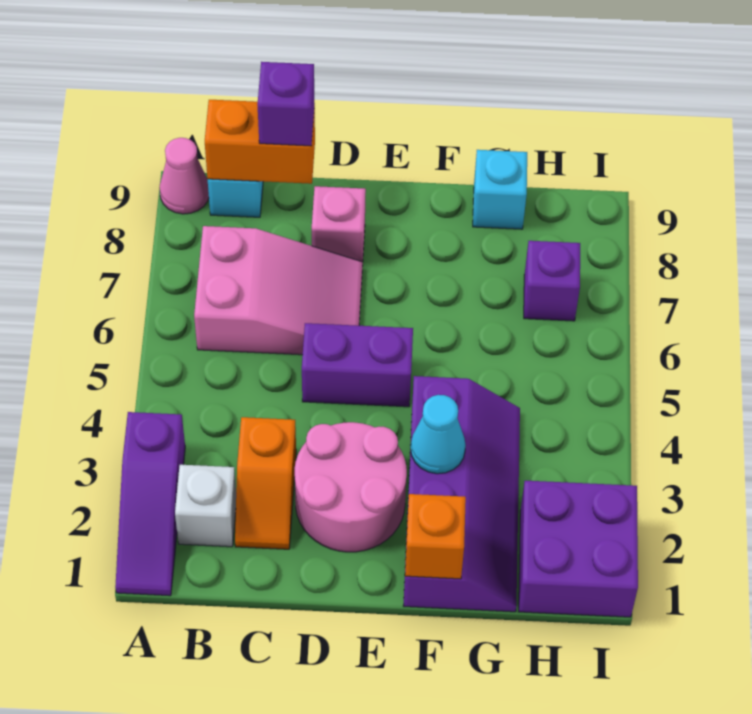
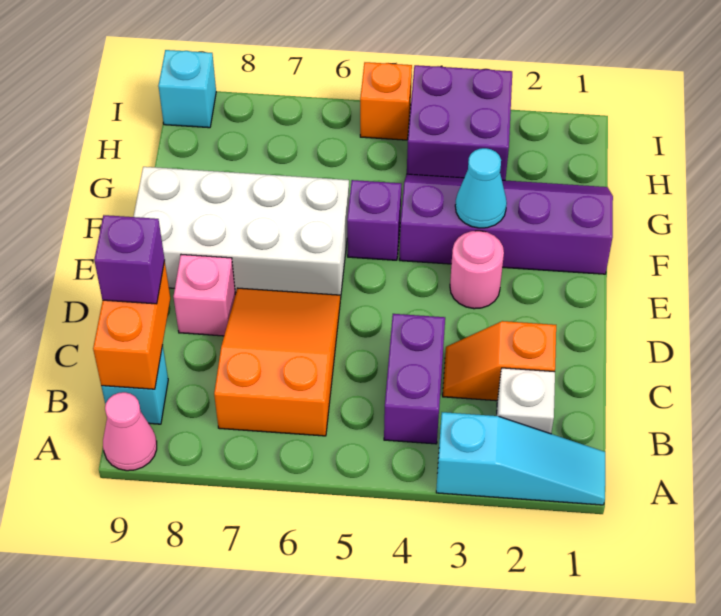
purple slope A1:A3 level 1 top 3 -> cyan slope A1:A3 level 1 top 3
pink slope B6:D7 level 1 top B -> orange slope B6:D7 level 1 top B
orange slope C2:C3 level 1 top 3 -> orange slope C2:C3 level 1 top 2
pink round brick D2:E3 level 1 -> pink round brick E3 level 1
purple brick D5:E5 level 1 -> purple brick B4:C4 level 1
none -> white brick E6:F9 level 1
orange brick F1 level 2 -> orange brick I5 level 1
cyan brick G9 level 1 -> cyan brick I9 level 1
purple brick H1:I2 level 1 -> purple brick H3:I4 level 1
purple brick H7 level 1 -> purple brick F5 level 1

